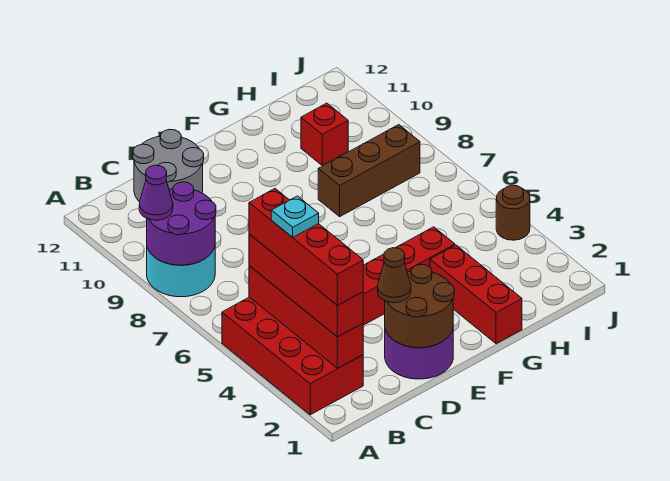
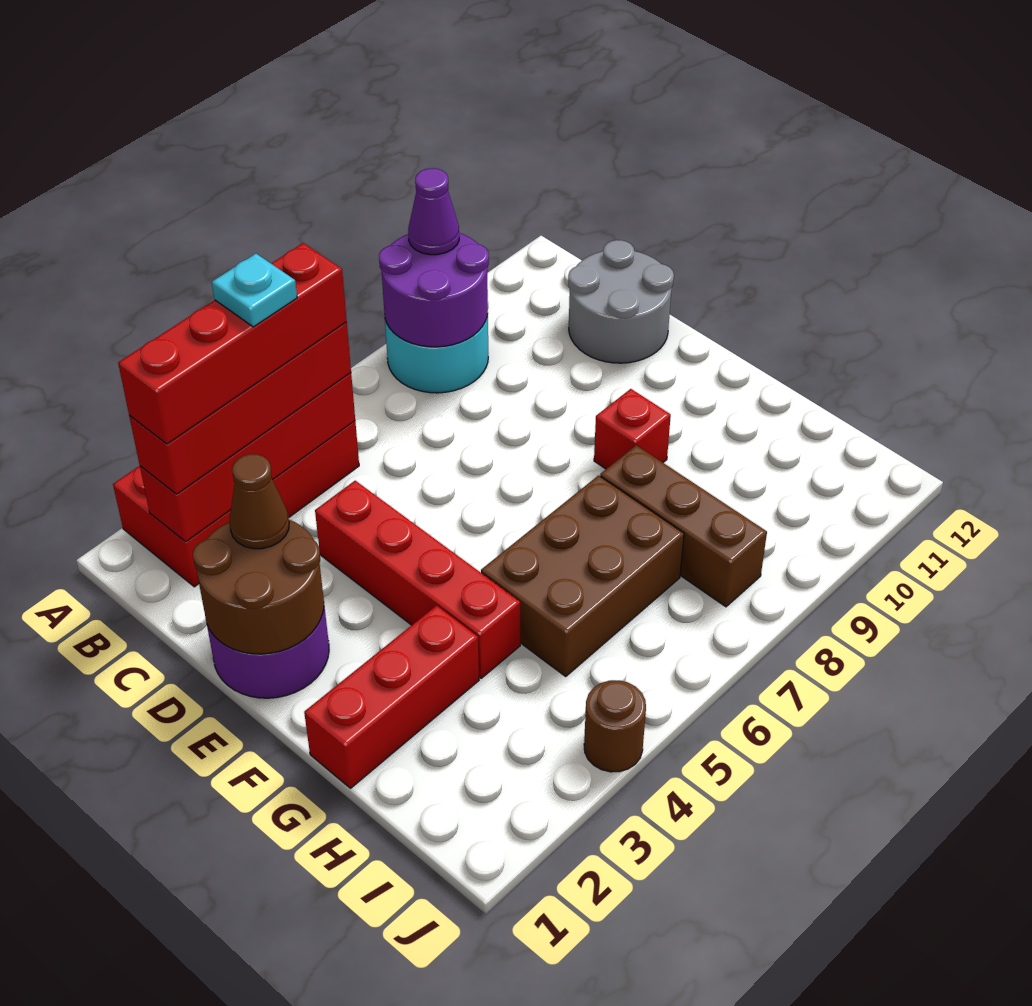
none -> brown brick G5:H7 level 1
red brick H10 level 1 -> red brick F9 level 1

